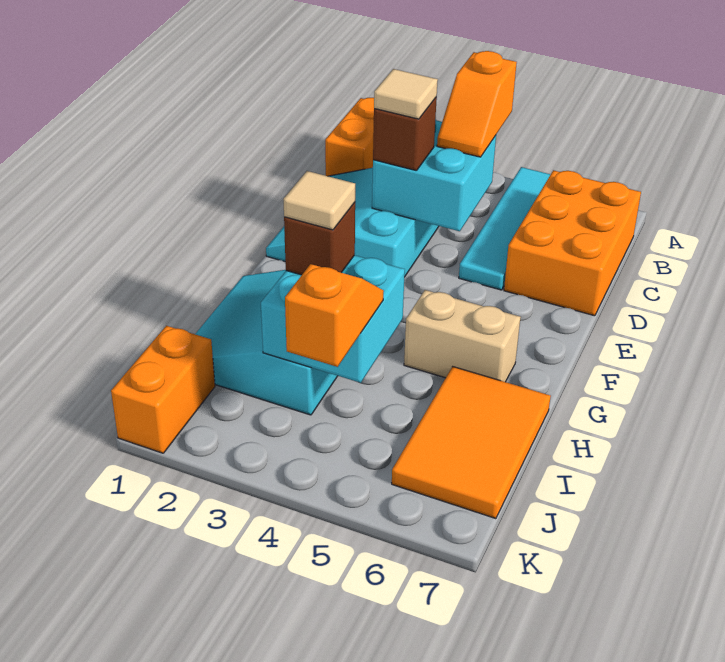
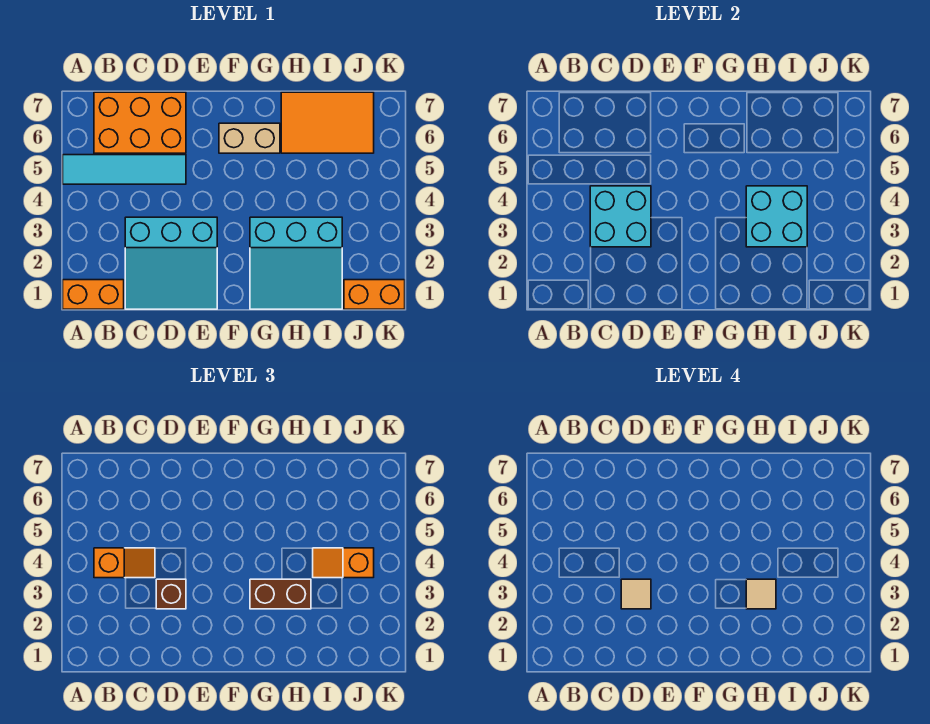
tan brick G5:G6 level 1 -> tan brick F6:G6 level 1
brown brick H3 level 3 -> brown brick G3:H3 level 3

